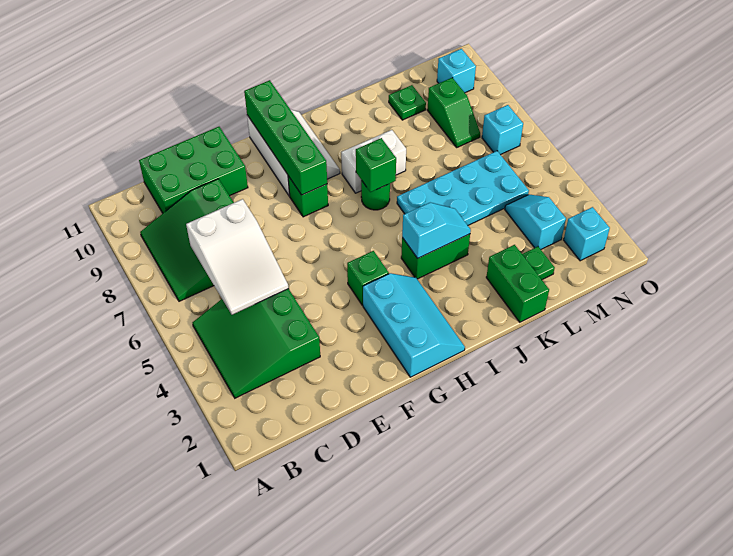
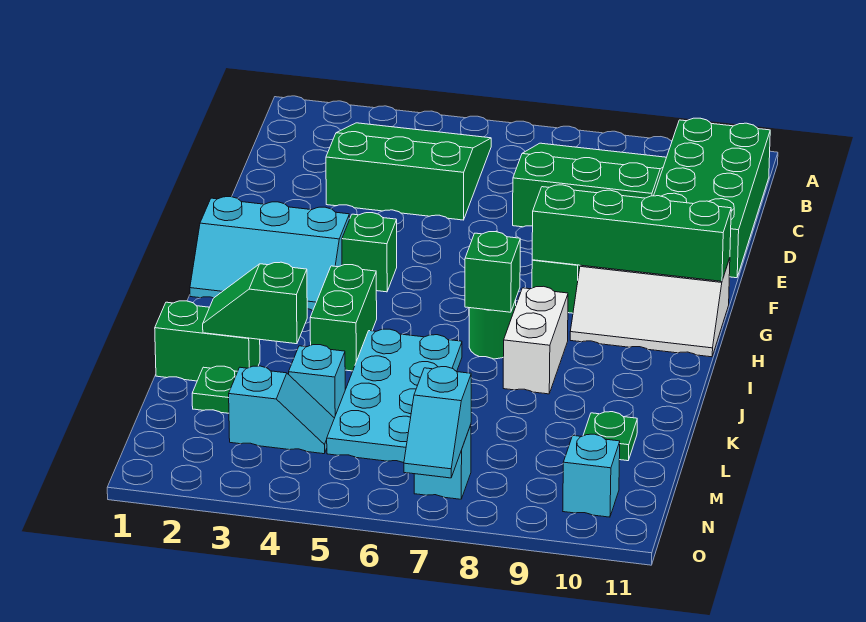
white slope C5:D7 level 2 top 7 -> none
green brick C10:E11 level 1 -> green brick B10:E11 level 1
cyan slope I4:J4 level 2 top I -> cyan slope N7:O7 level 2 top N
green slope M8:M9 level 1 top 9 -> green slope K2:K3 level 2 top 3
cyan brick N2 level 1 -> cyan brick L4 level 1

